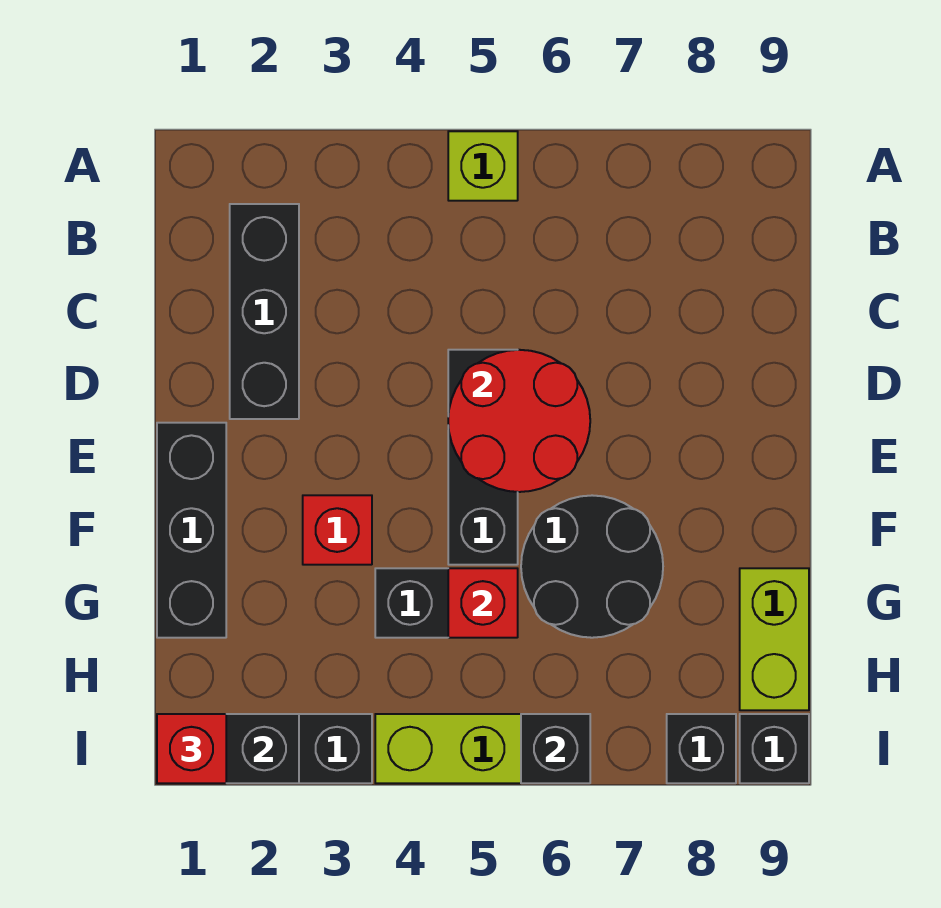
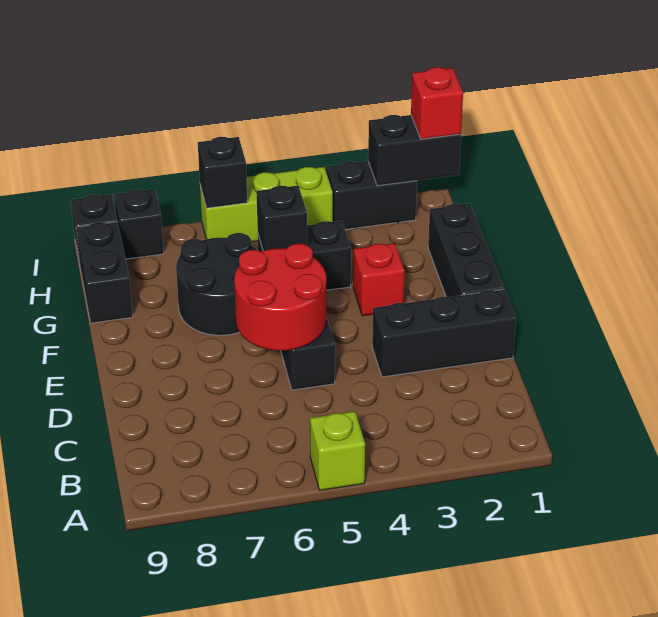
black brick B2:D2 level 1 -> black brick D1:D3 level 1
red brick G5 level 2 -> black brick G5 level 2
lime brick G9:H9 level 1 -> black brick G9:H9 level 1

